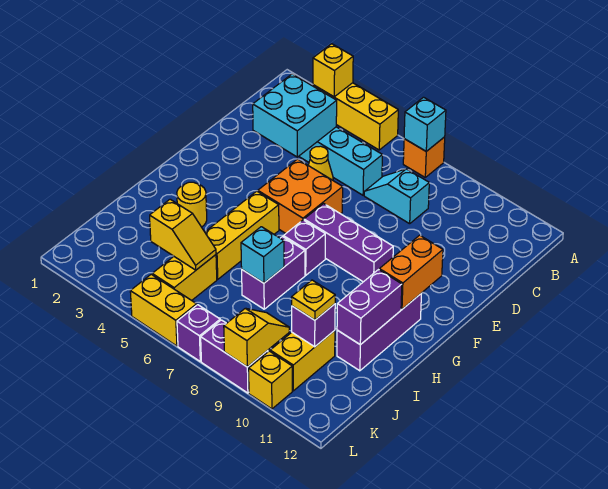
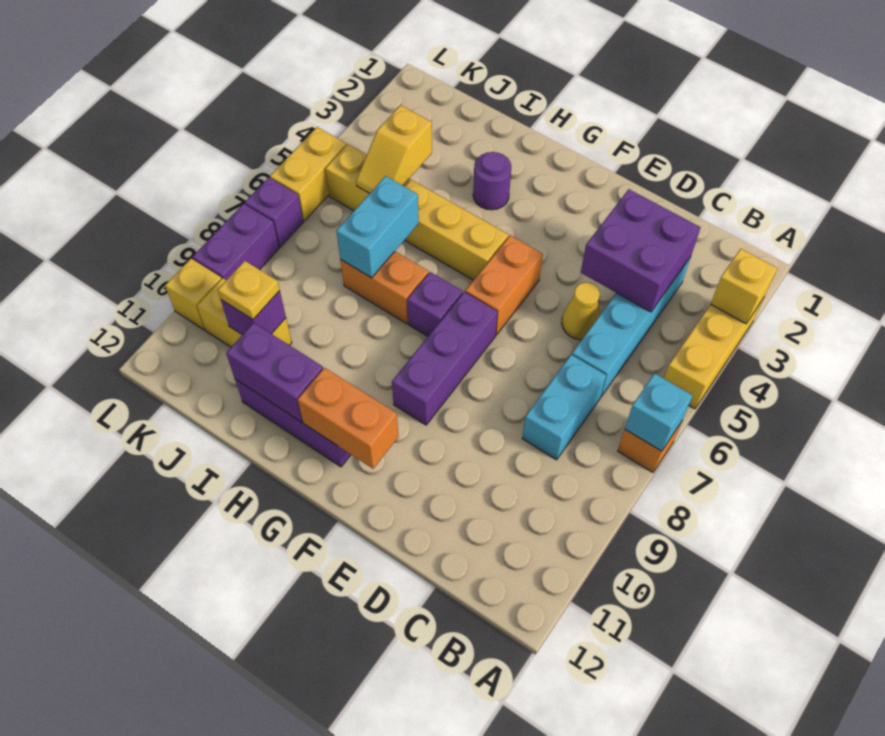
cyan brick C3:D4 level 2 -> purple brick C3:D4 level 2
cyan slope C7:C8 level 1 top 8 -> cyan brick C7:C8 level 1
orange brick E5:F6 level 1 -> orange brick F5:F6 level 1
yellow round brick H3 level 1 -> purple round brick H3 level 1
purple brick H7:I7 level 1 -> orange brick H7:I7 level 1
cyan brick I7 level 2 -> cyan brick I6:I7 level 2
yellow slope K9:L9 level 2 top L -> none

